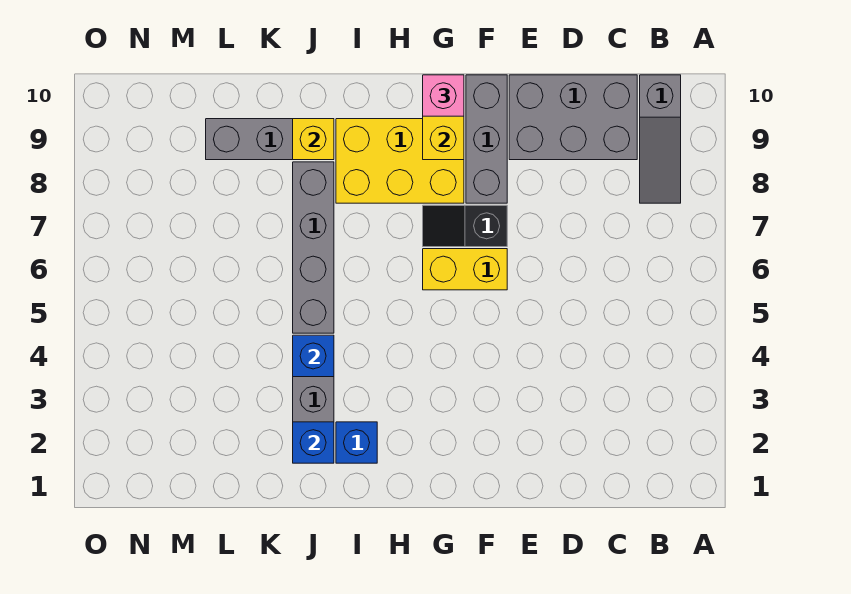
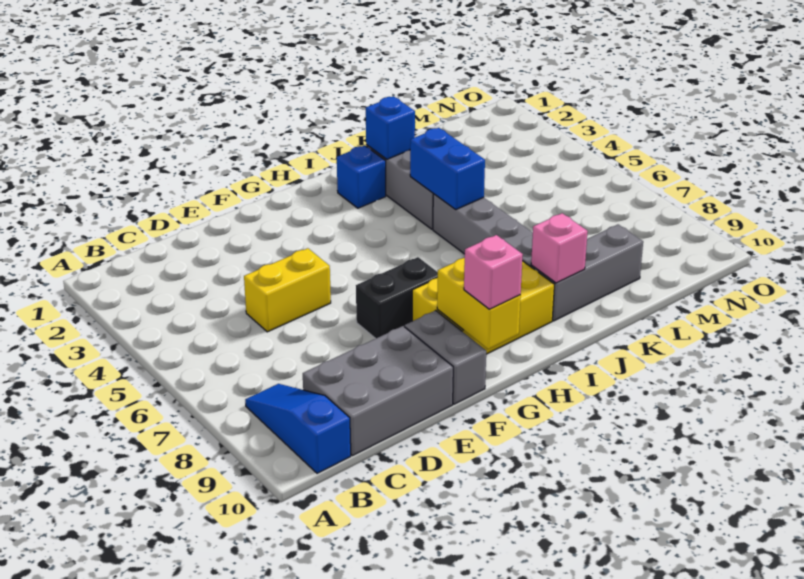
grey slope B8:B10 level 1 top 10 -> blue slope B8:B10 level 1 top 10
yellow brick F6:G6 level 1 -> yellow brick D5:E5 level 1
black slope F7:G7 level 1 top F -> black brick F7:G7 level 1
grey brick F8:F10 level 1 -> grey brick F9:F10 level 1
blue brick J4 level 2 -> blue brick J4:J5 level 2
yellow brick J9 level 2 -> pink brick J9 level 2

